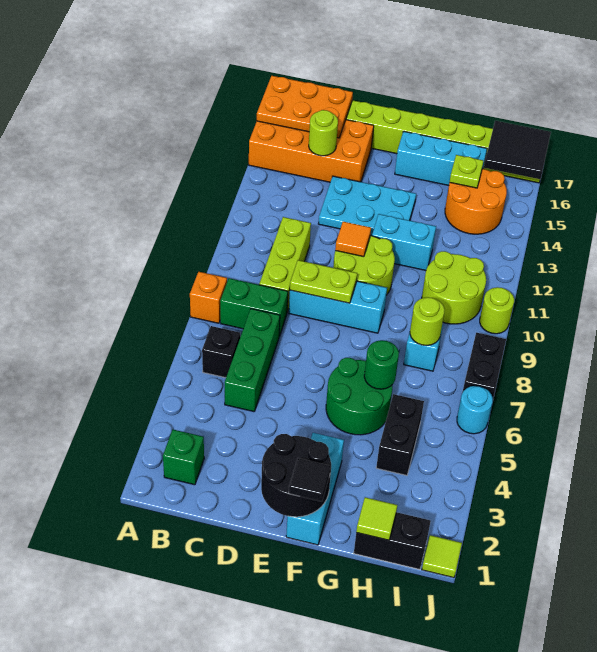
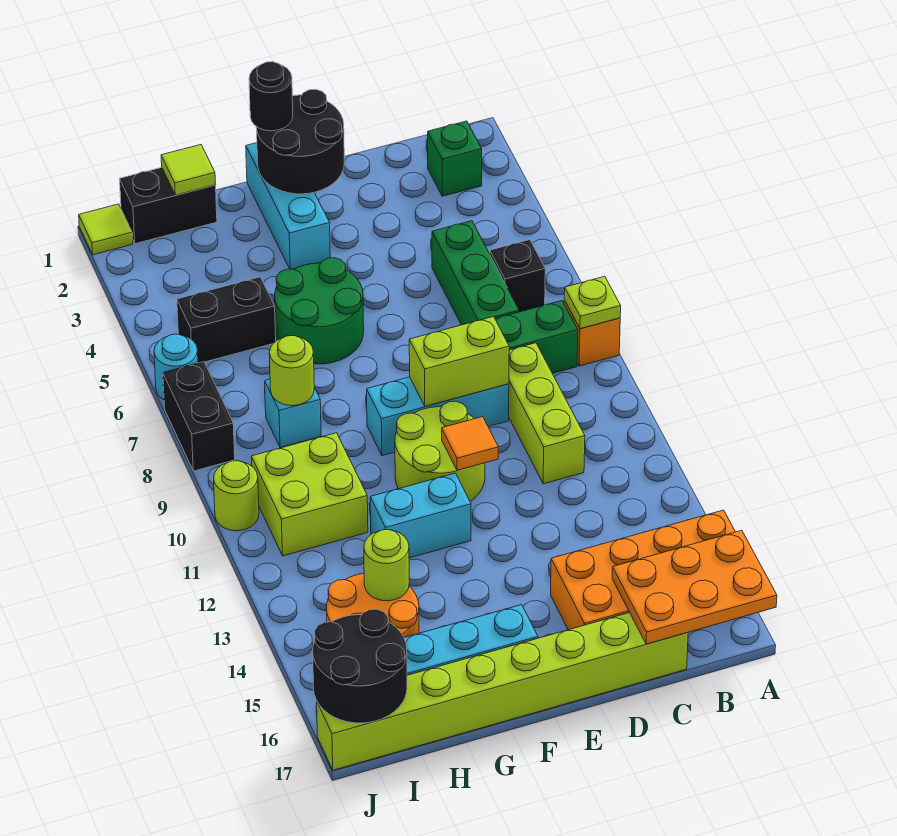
lime round brick C15 level 2 -> lime round brick H14 level 2
lime plate D9:E9 level 2 -> lime brick D9:E9 level 2
cyan plate D13:F14 level 1 -> none
black tile F1 level 3 -> black round brick F1 level 3
green round brick G6 level 2 -> none
black brick H4:H5 level 1 -> black brick H5:I5 level 1
lime round brick H10:I11 level 1 -> lime brick H10:I11 level 1
lime plate H15 level 2 -> lime plate A8 level 2
black tile I16:J17 level 2 -> black round brick I16:J17 level 2

